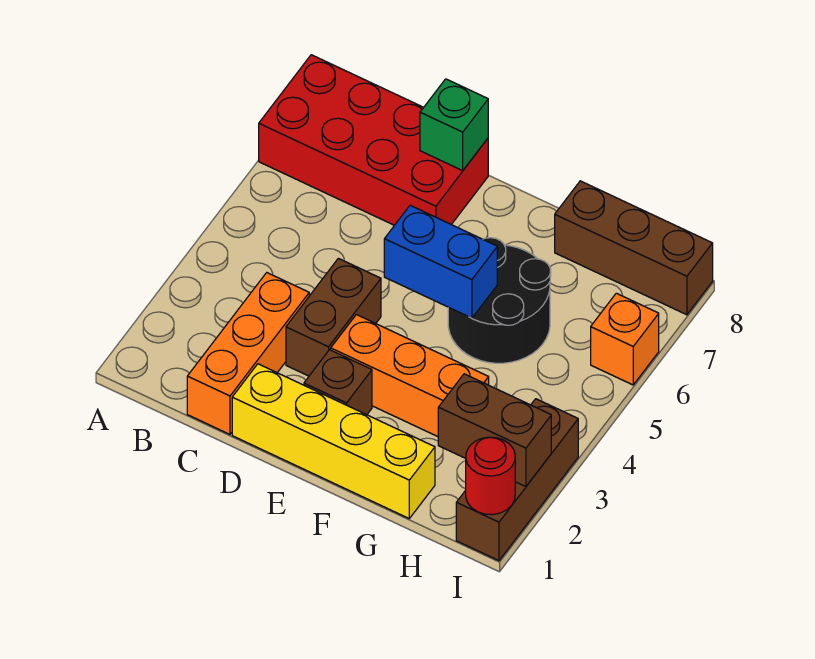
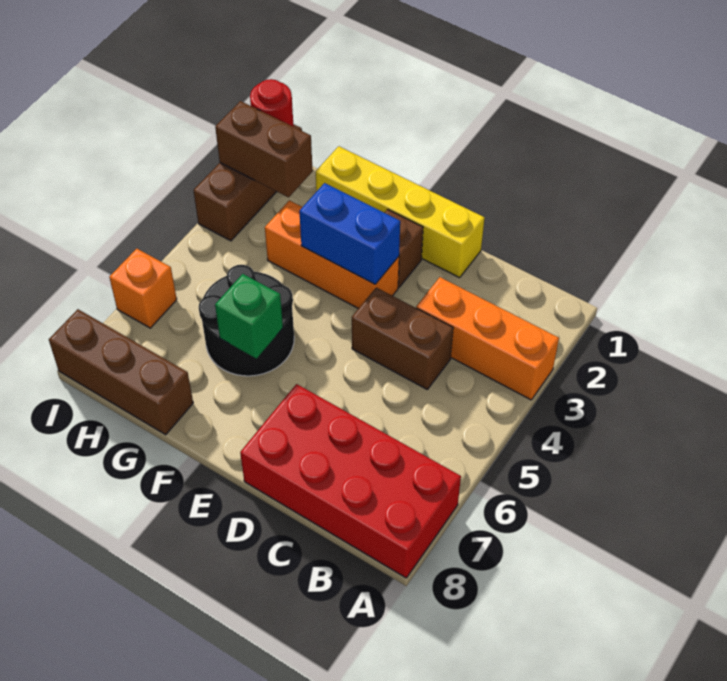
orange brick C1:C3 level 1 -> orange brick A3:C3 level 1
brown brick D3:D4 level 1 -> brown brick C4:D4 level 1
green brick D8 level 2 -> green brick F6 level 2
blue brick E5:F5 level 2 -> blue brick E3:F3 level 2

